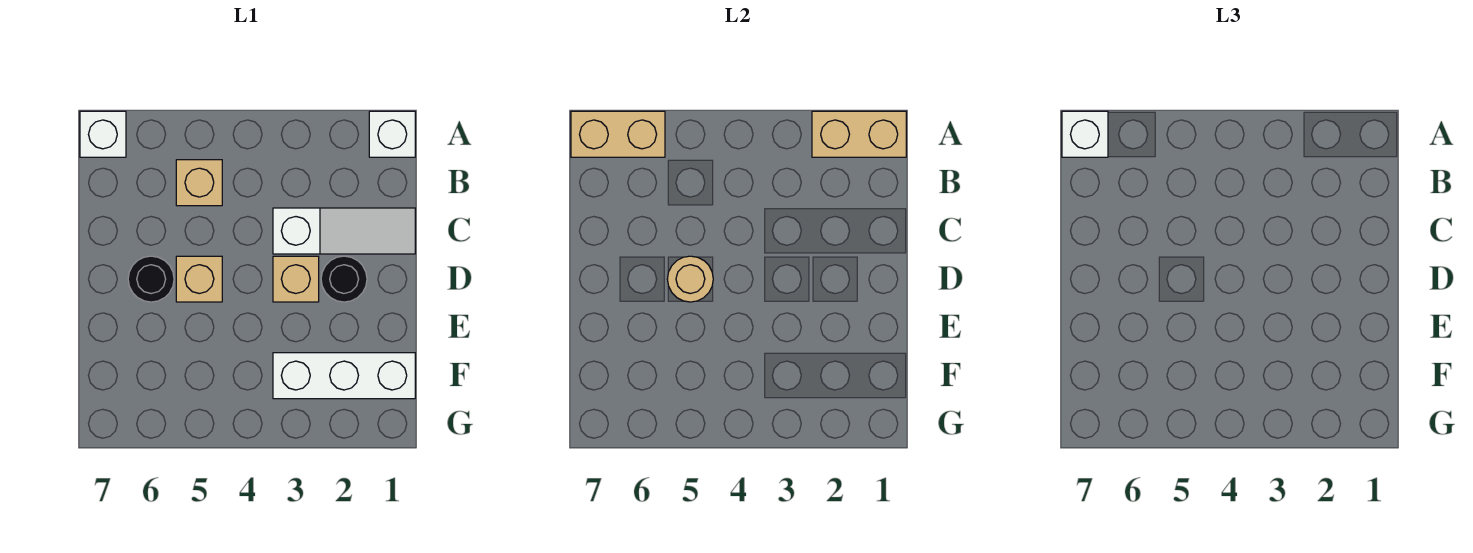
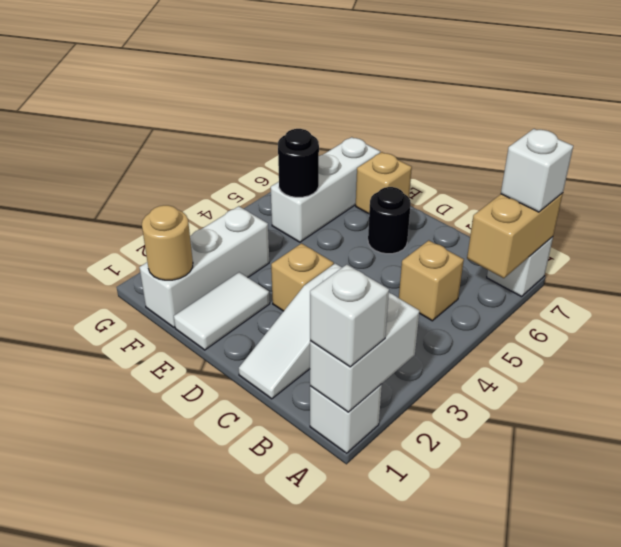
tan brick A1:A2 level 2 -> white brick A1:A2 level 2
none -> white brick A1 level 3
black round brick D2 level 1 -> black round brick F5 level 2
tan brick D5 level 1 -> tan brick E7 level 1
tan round brick D5 level 2 -> tan round brick F1 level 2
none -> white tile E1:E2 level 1
none -> white brick F5:F7 level 1

